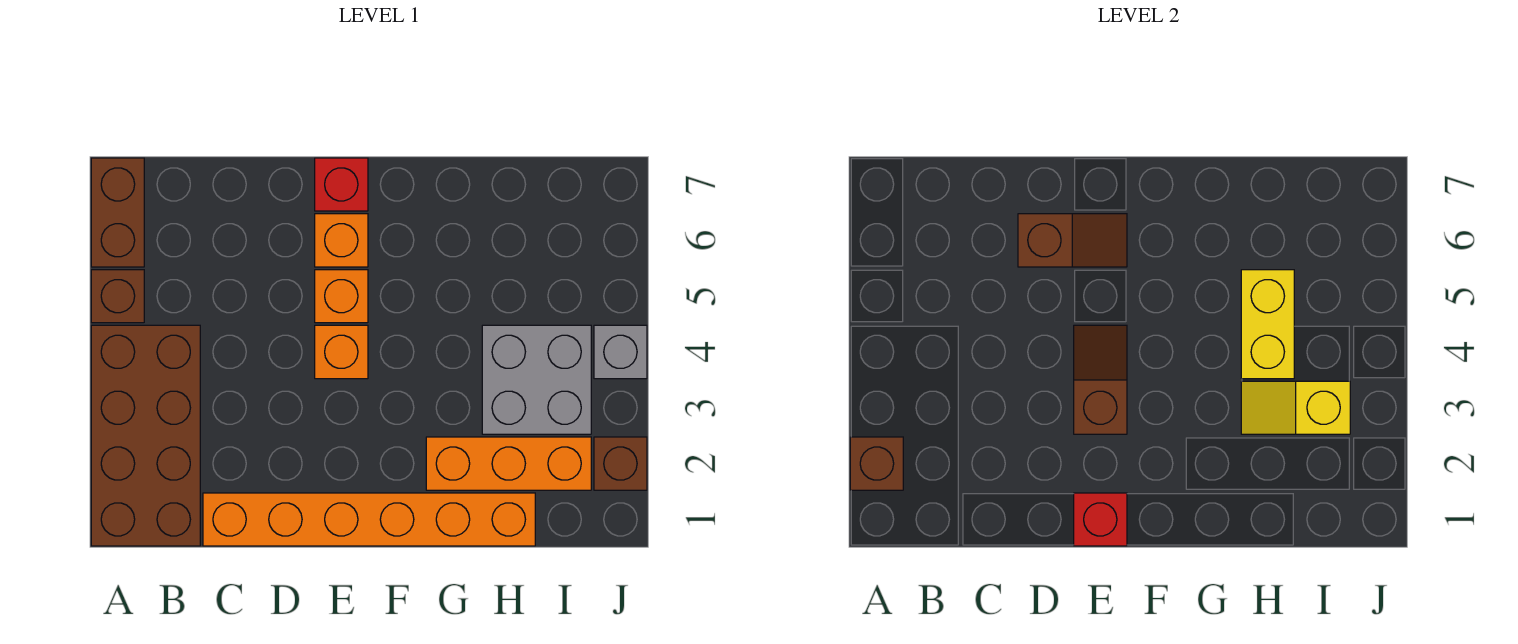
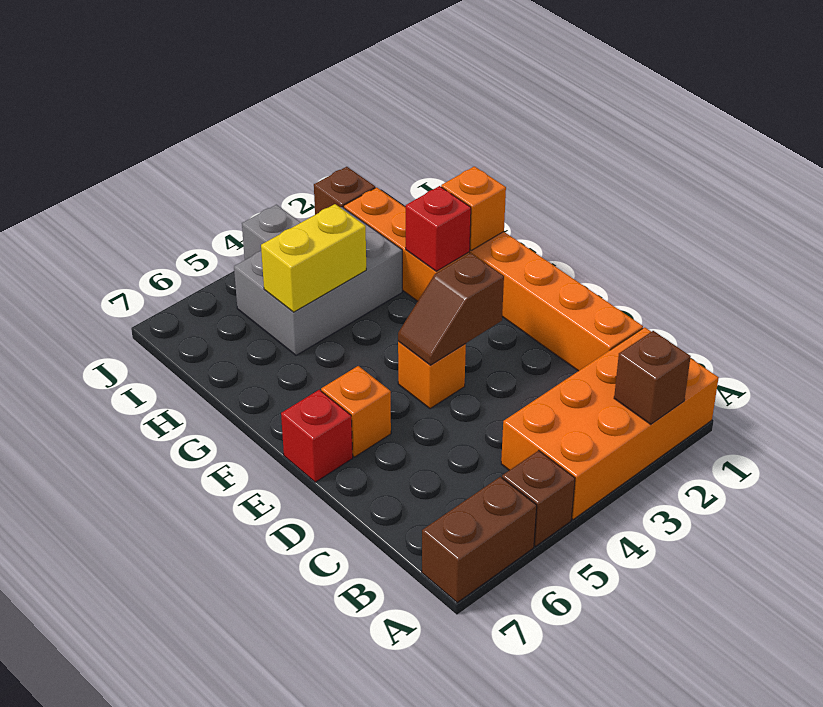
brown brick A1:B4 level 1 -> orange brick A1:B4 level 1
brown slope D6:E6 level 2 top D -> none
red brick E1 level 2 -> red brick G2 level 2
orange brick E5 level 1 -> orange brick G1 level 2
grey brick H3:I4 level 1 -> grey brick H3:I5 level 1
yellow slope H3:I3 level 2 top I -> none

